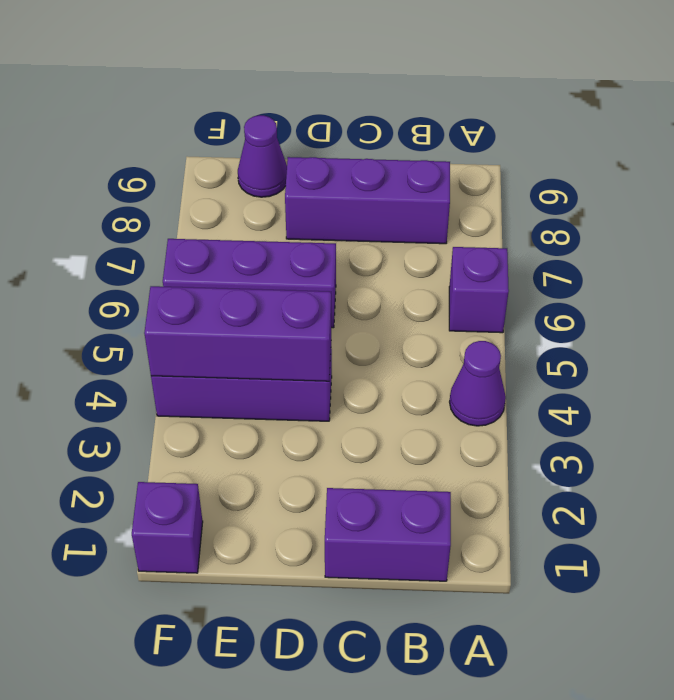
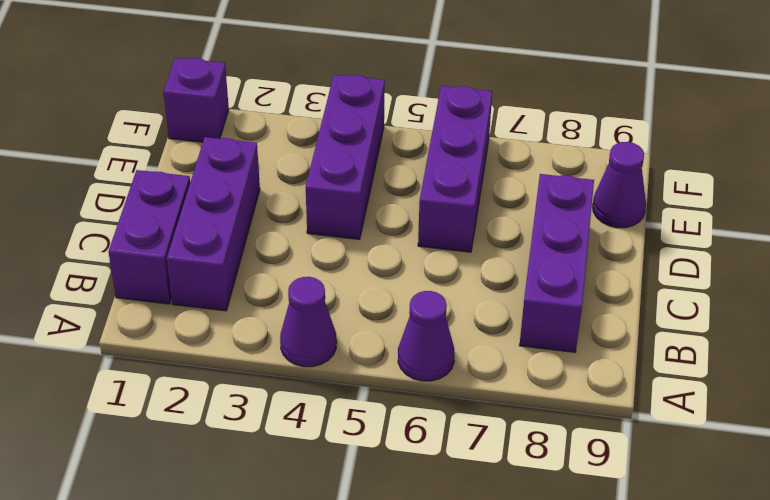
purple brick A6 level 1 -> purple cone A6 level 1
purple brick D4:F4 level 2 -> purple brick B2:D2 level 1

